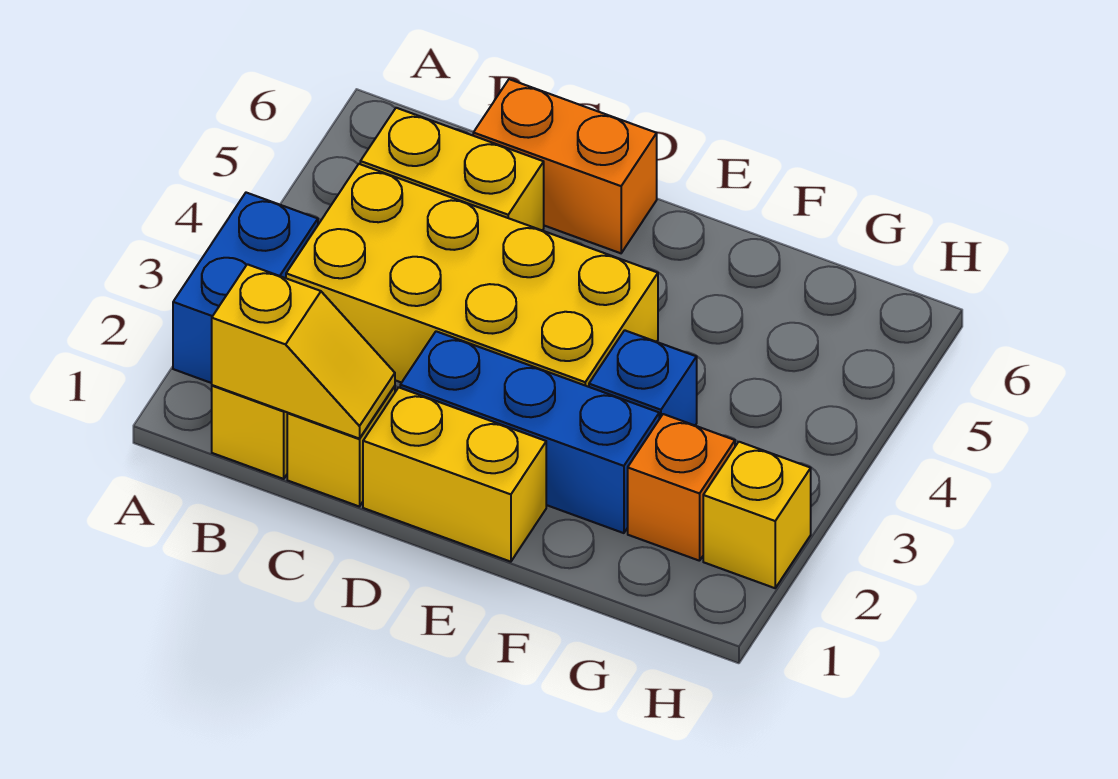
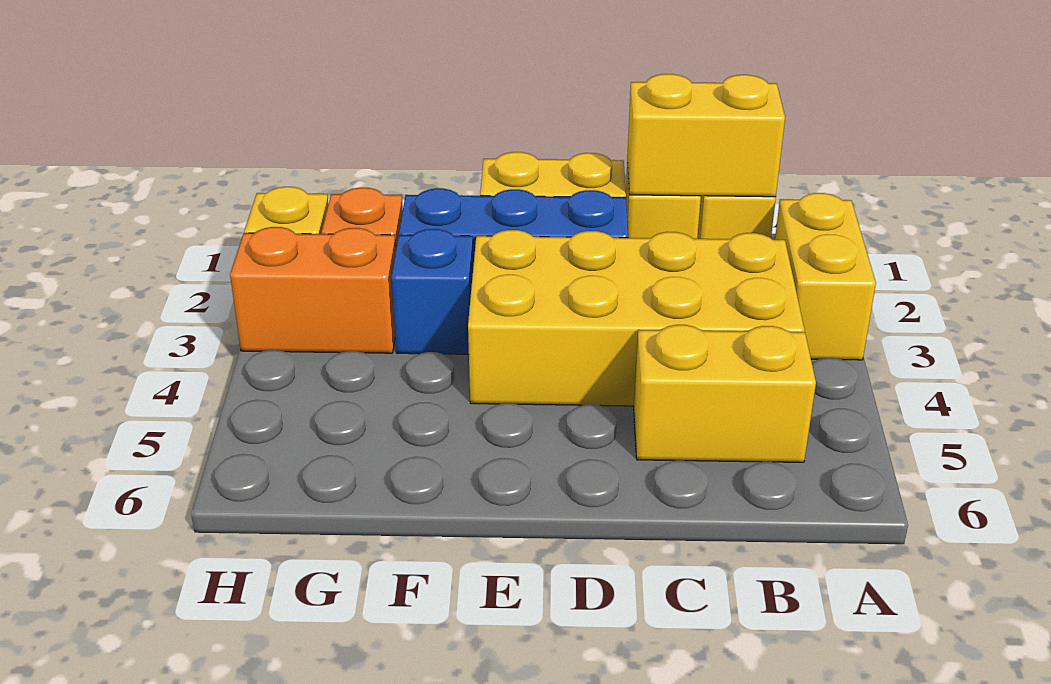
blue brick A2:A3 level 1 -> yellow brick A2:A3 level 1
yellow slope B1:C1 level 2 top B -> yellow brick B1:C1 level 2
orange brick C6:D6 level 1 -> orange brick G3:H3 level 1

